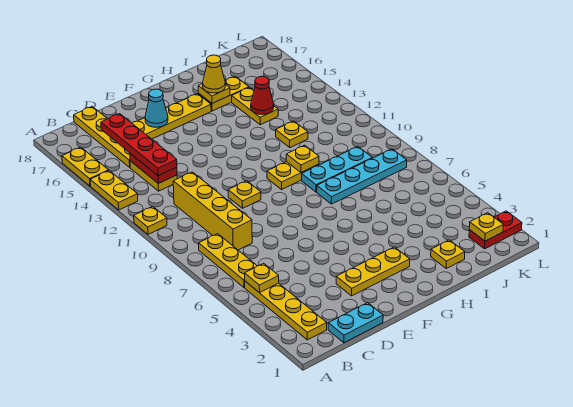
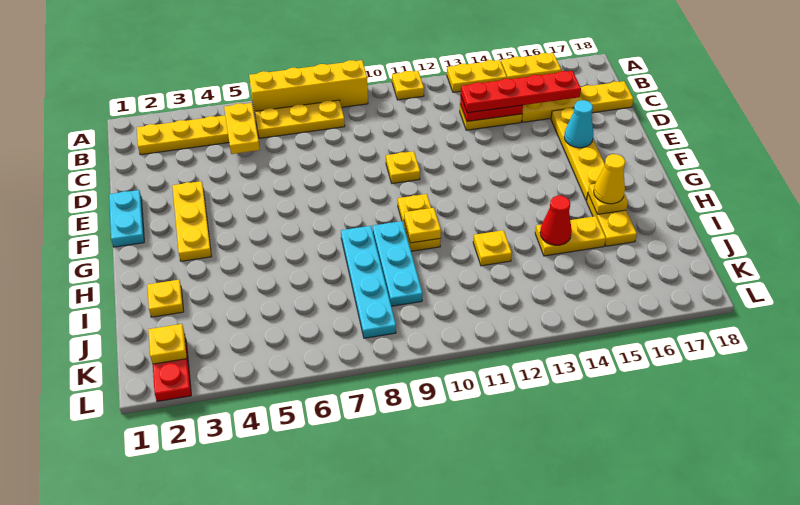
yellow plate B5 level 2 -> yellow plate B5:C5 level 2
cyan plate C1:D1 level 1 -> cyan plate E1:F1 level 1
yellow brick C8:C11 level 1 -> yellow brick A6:A9 level 1

